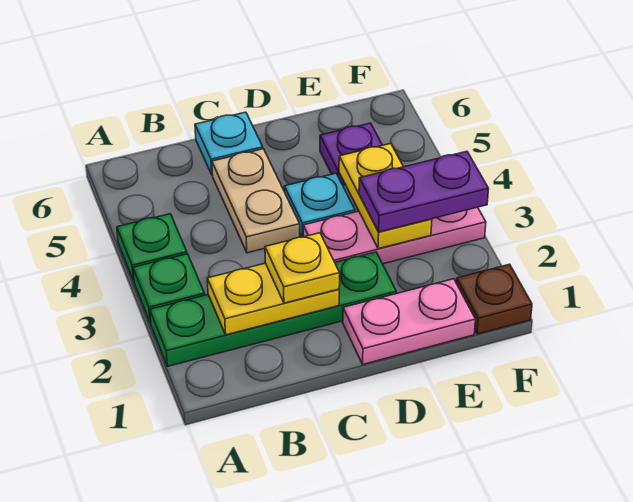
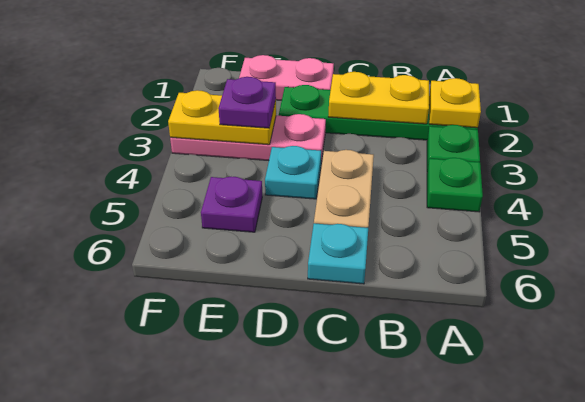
yellow plate C2 level 3 -> yellow plate A2 level 2
yellow plate E3:E4 level 2 -> yellow plate E3:F3 level 2
purple plate E3:F3 level 3 -> purple plate E3 level 3
brown plate F1 level 1 -> none

